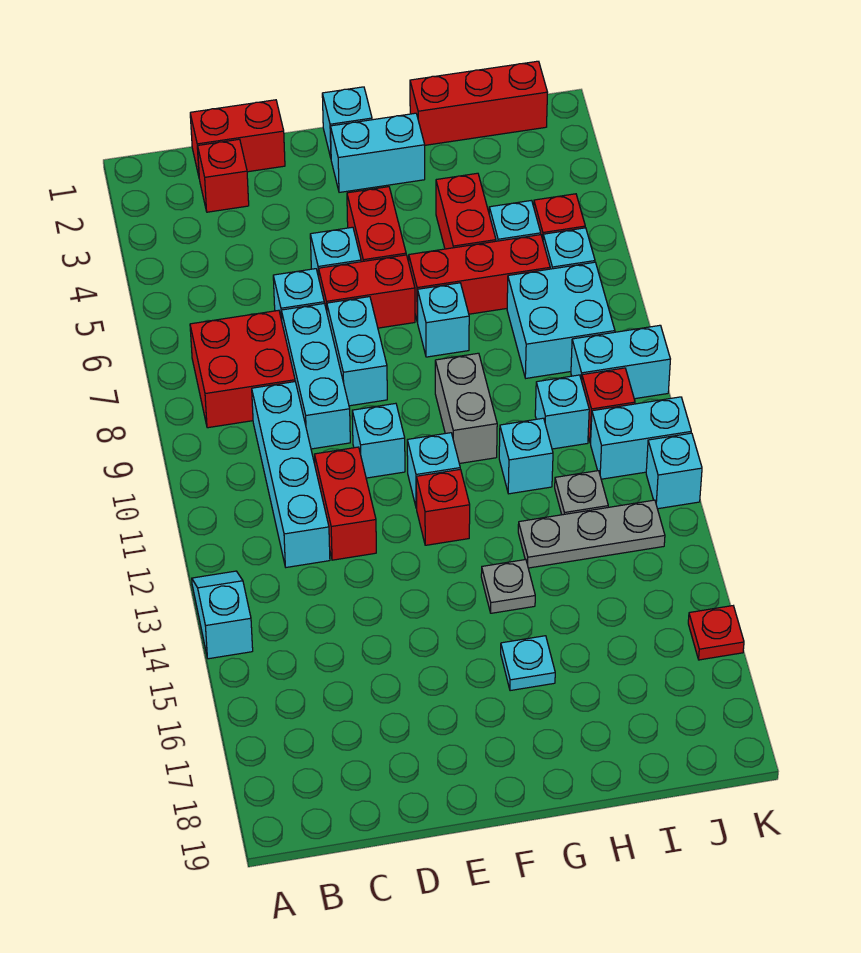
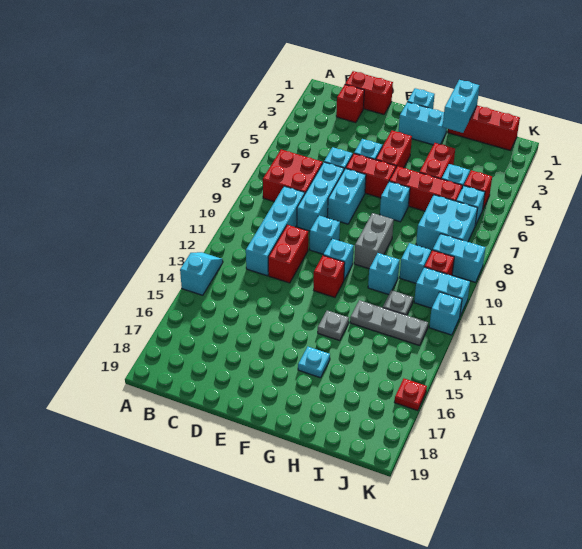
none -> cyan brick H1:H2 level 2

